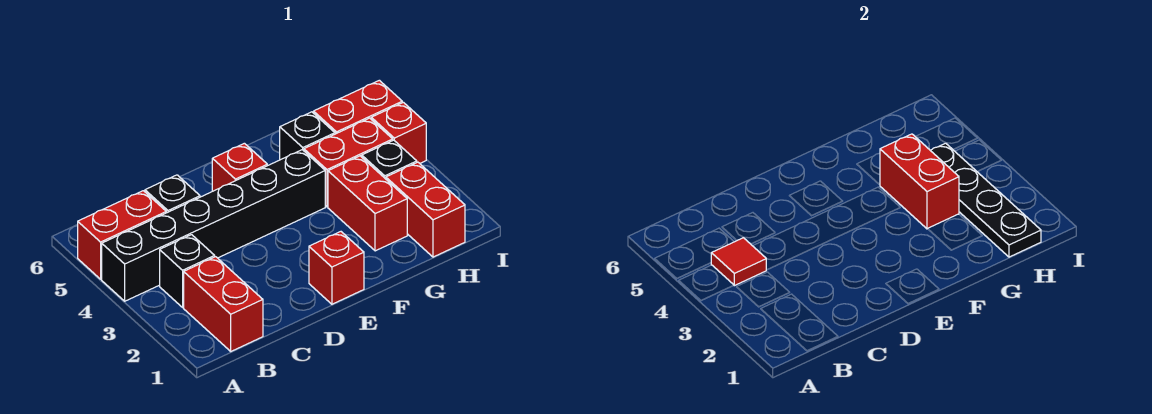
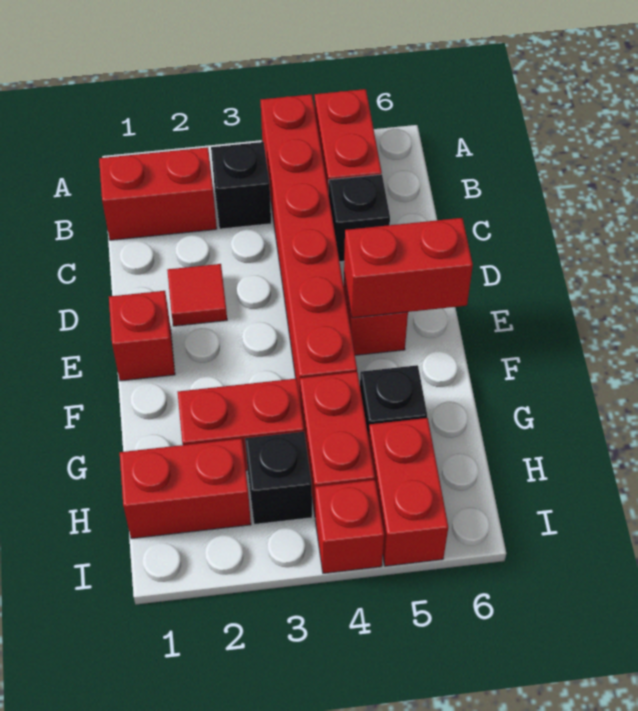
black brick A4:F4 level 1 -> red brick A4:F4 level 1
red tile B4 level 2 -> red tile D2 level 1
red brick G3:G4 level 2 -> red brick E5:E6 level 2
black plate H1:H4 level 2 -> none

